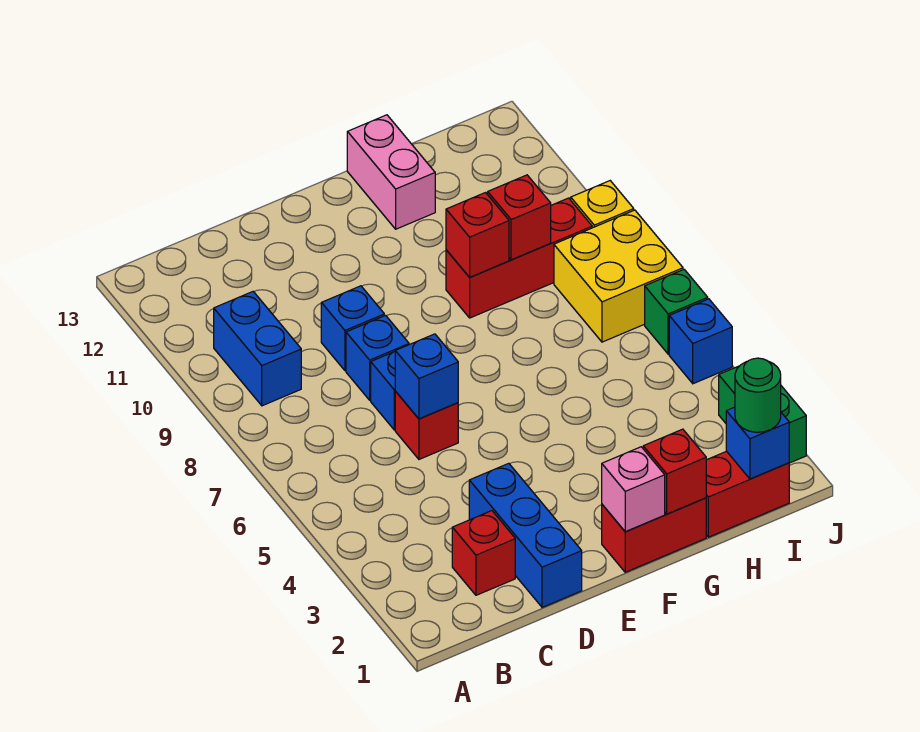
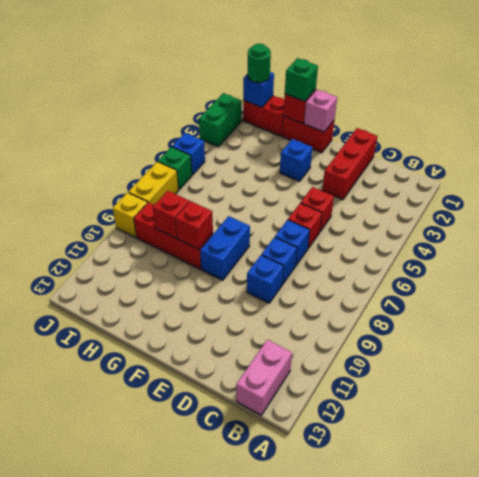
blue brick B9:B10 level 1 -> blue brick F8:F9 level 1
red brick C2 level 1 -> red brick D5 level 1
blue brick D1:D3 level 1 -> red brick D1:D3 level 1
blue brick D6 level 2 -> blue brick F3 level 1
none -> green brick G1 level 3
pink brick G12:G13 level 1 -> pink brick B12:B13 level 1
yellow brick I7:J8 level 1 -> yellow brick J7:J8 level 1

